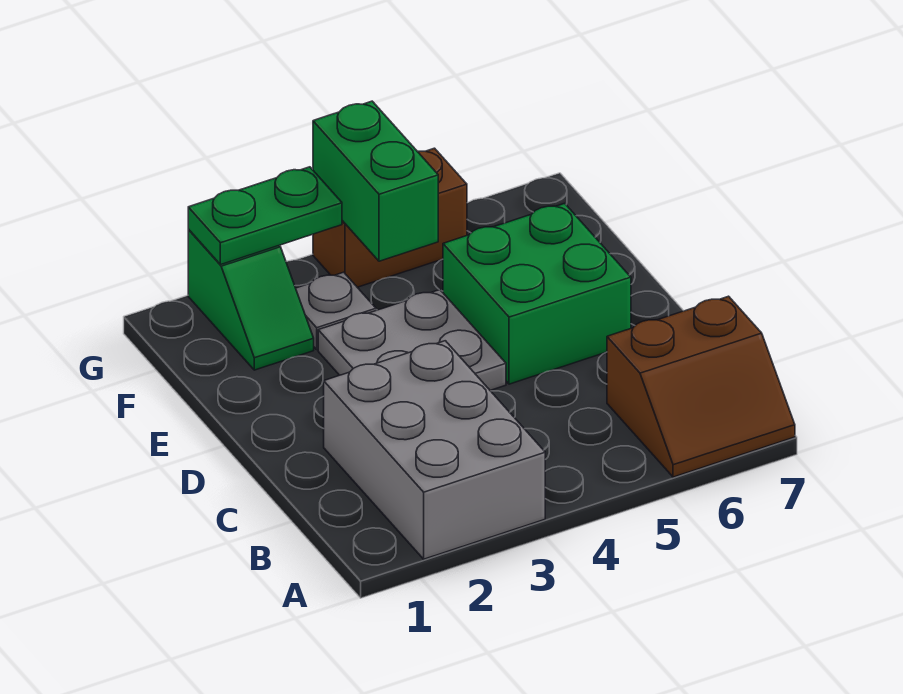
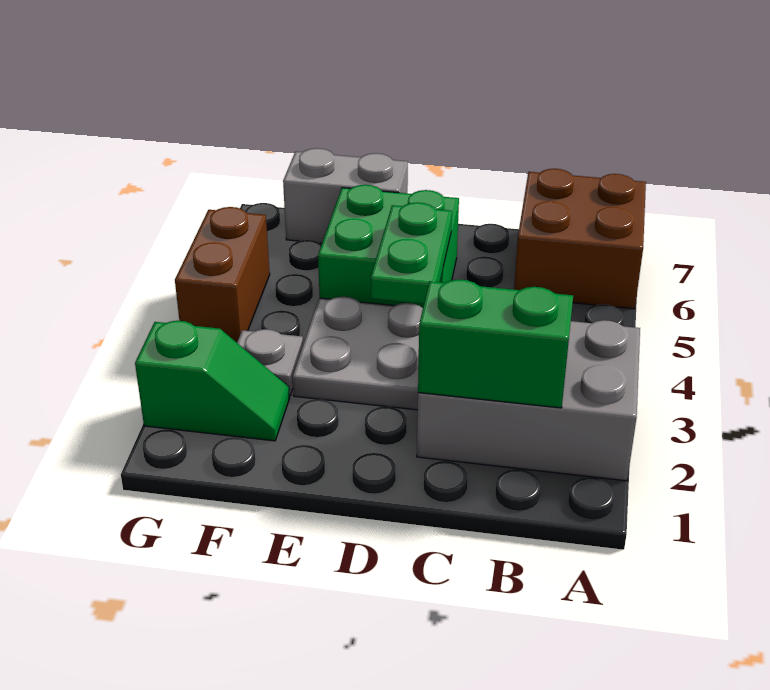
brown slope A6:B7 level 1 top B -> brown brick A6:B7 level 1
none -> grey brick E7:F7 level 1
green brick F4:G4 level 2 -> green brick B2:C2 level 2
green plate G2:G3 level 2 -> green plate D4:D5 level 2

